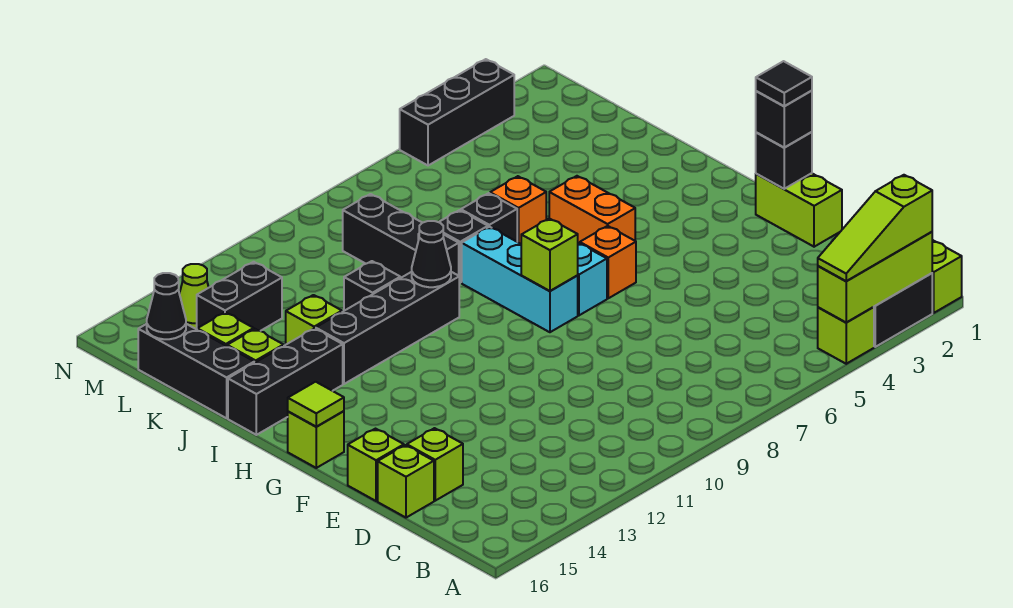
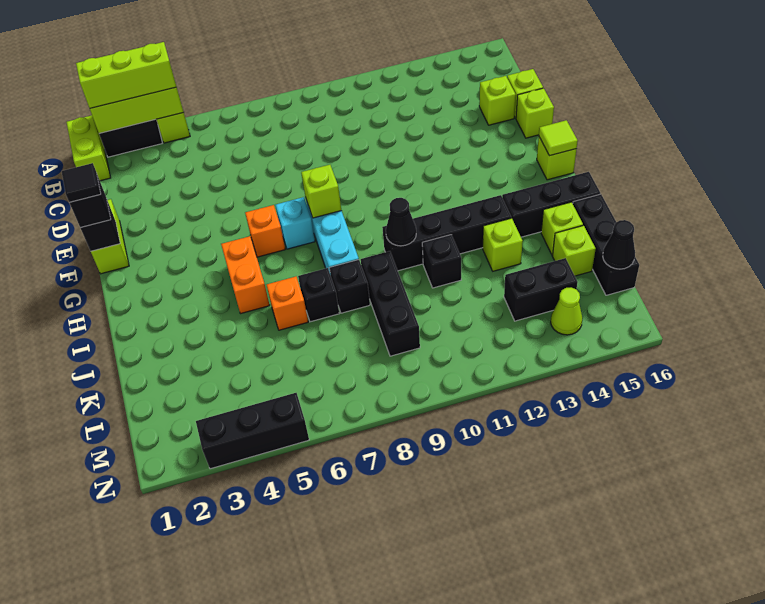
lime slope A2:A4 level 3 top 2 -> lime brick A2:A4 level 3

